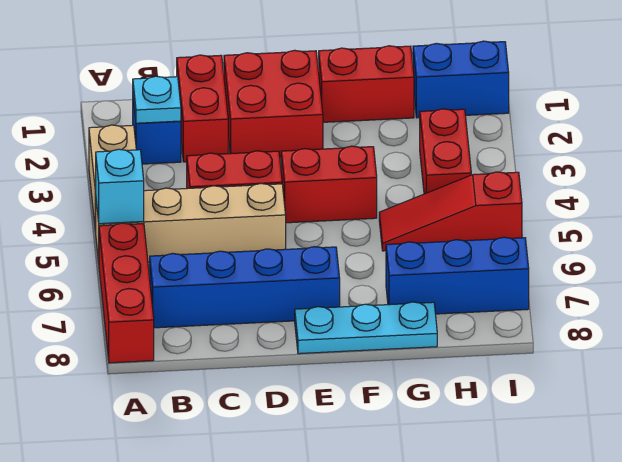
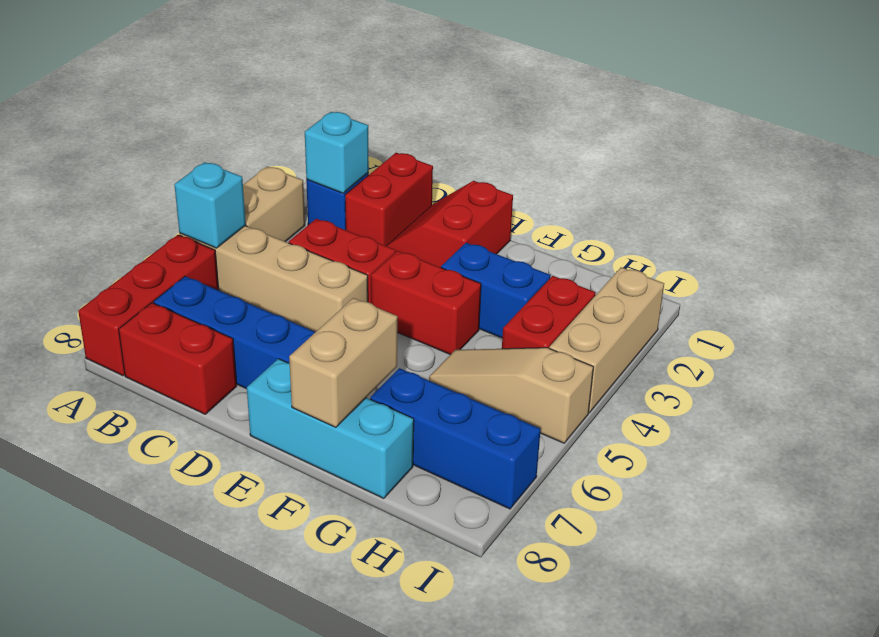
cyan plate B2 level 2 -> cyan brick B2 level 2
red brick D1:E2 level 1 -> red slope D1:E2 level 1 top E
cyan plate E8:G8 level 1 -> cyan brick E8:G8 level 1
red brick F1:G1 level 1 -> red brick B8:C8 level 1
none -> tan brick F7:F8 level 2
red slope G5:I5 level 1 top I -> tan slope G5:I5 level 1 top I
blue brick H1:I1 level 1 -> blue brick F3:G3 level 1
none -> tan brick I2:I4 level 1

